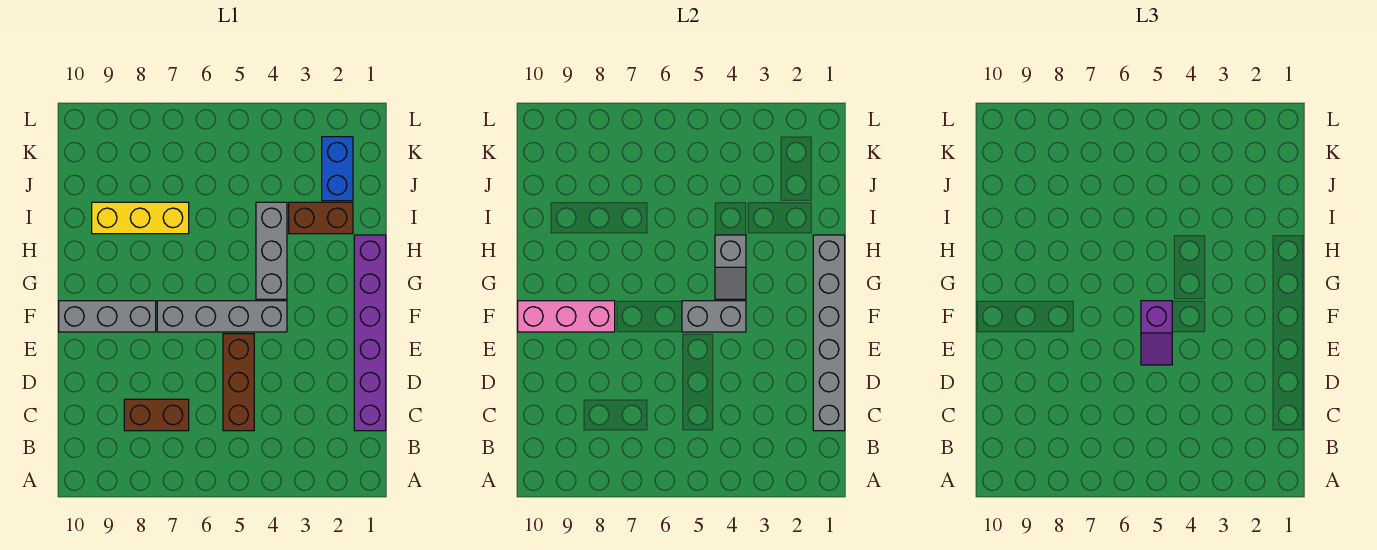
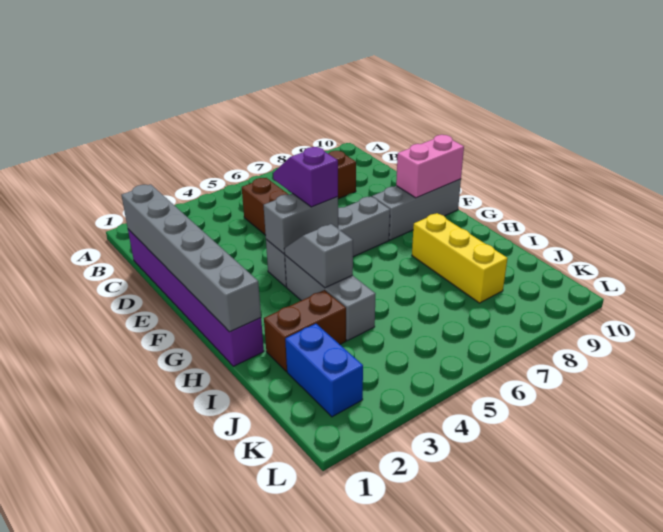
pink brick F8:F10 level 2 -> pink brick F9:F10 level 2
yellow brick I7:I9 level 1 -> yellow brick H8:J8 level 1

